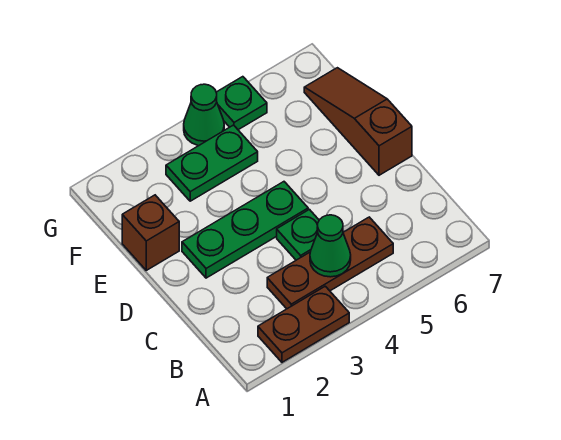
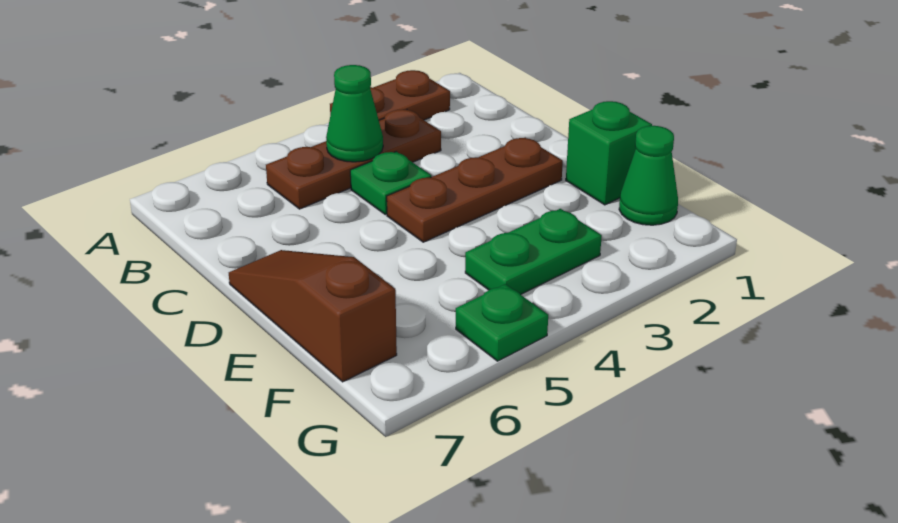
green plate D2:D4 level 1 -> brown plate D2:D4 level 1
brown slope D7:F7 level 1 top D -> brown slope D7:F7 level 1 top F
brown brick E1 level 1 -> green brick E1 level 1
green cone G4 level 1 -> green cone F1 level 1

